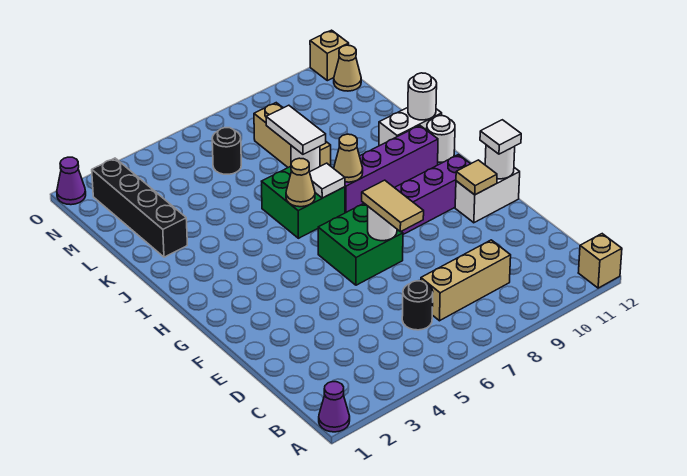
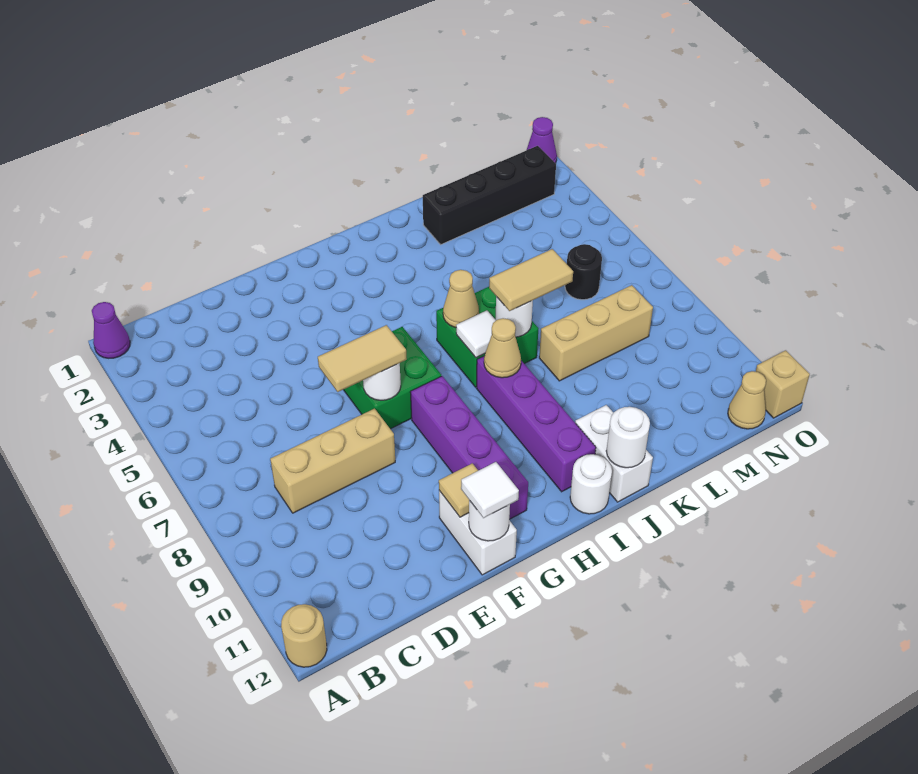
tan brick A12 level 1 -> tan round brick A12 level 1
black round brick C6 level 1 -> none
tan brick C7:C9 level 1 -> tan brick C8:E8 level 1
white tile J7:K7 level 3 -> tan tile J7:K7 level 3

